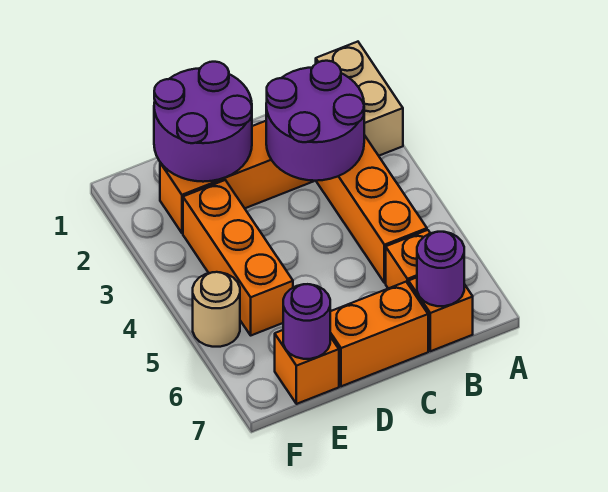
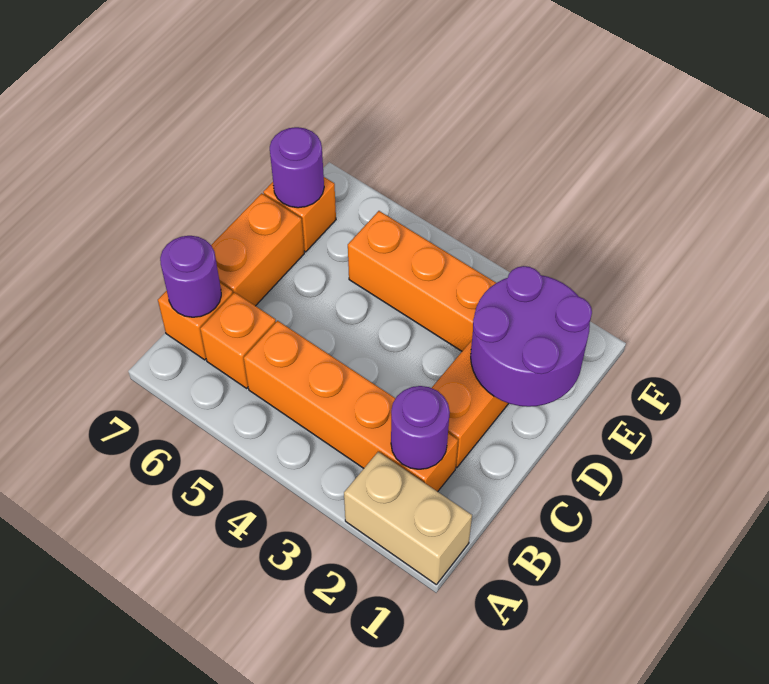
purple round brick B2:C3 level 2 -> purple round brick B2 level 2
tan round brick F5 level 1 -> none

